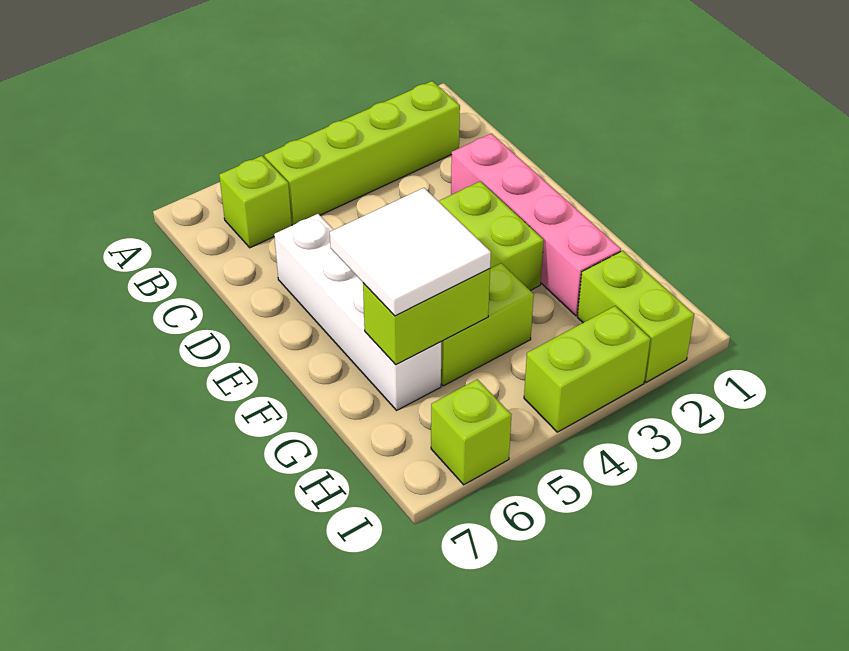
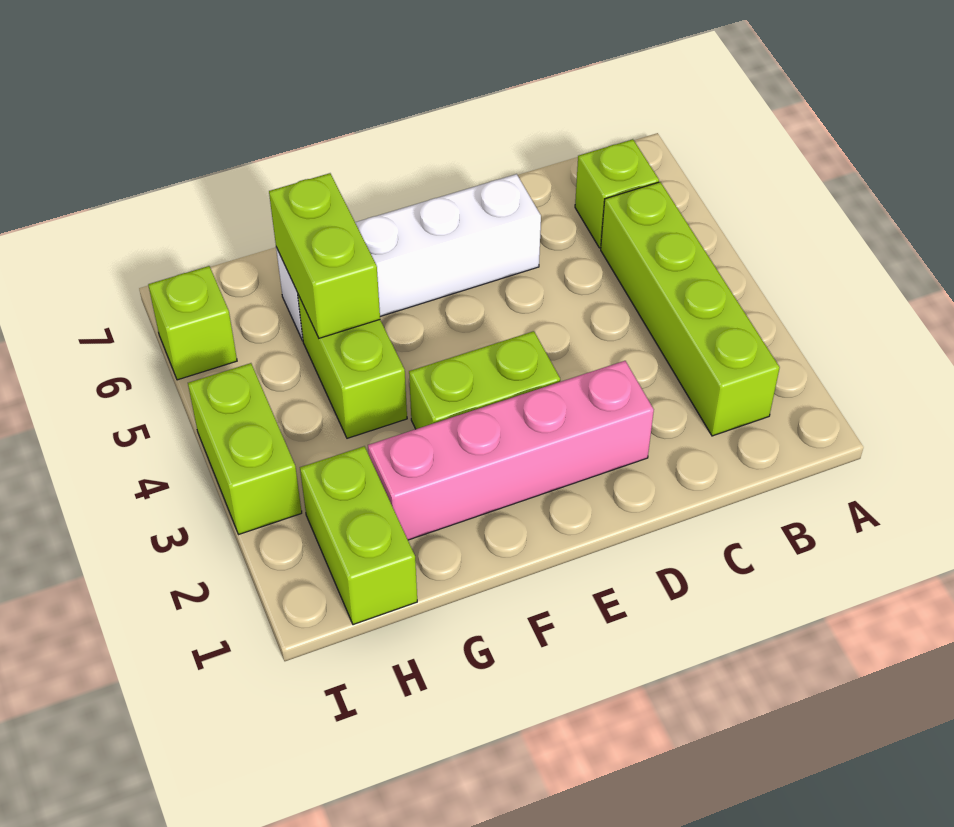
white tile F5:G6 level 3 -> none
lime brick H2:I2 level 1 -> lime brick H1:H2 level 1

